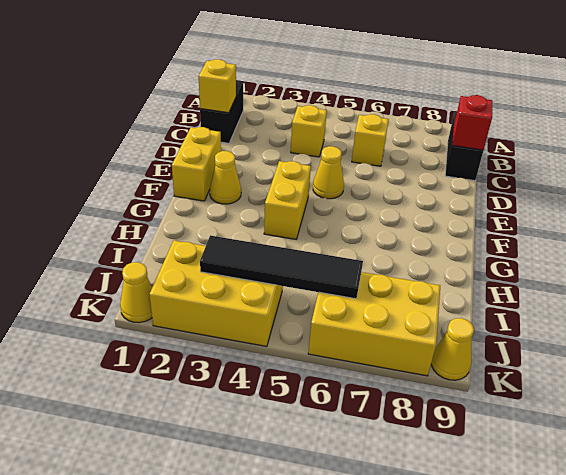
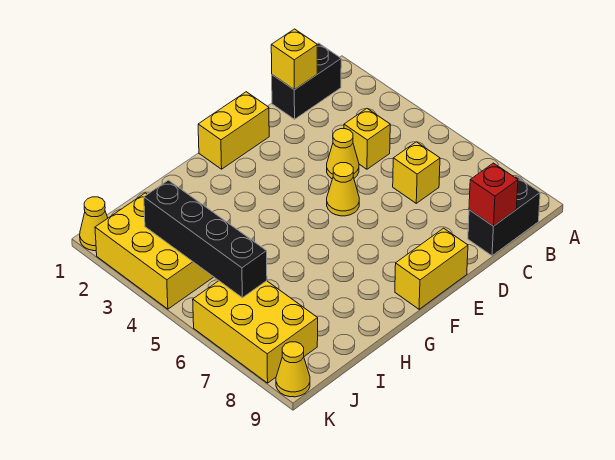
yellow cone F2 level 1 -> yellow cone D4 level 1
yellow brick F4:G4 level 1 -> yellow brick E9:F9 level 1
black tile J3:J6 level 2 -> black brick J3:J6 level 2

